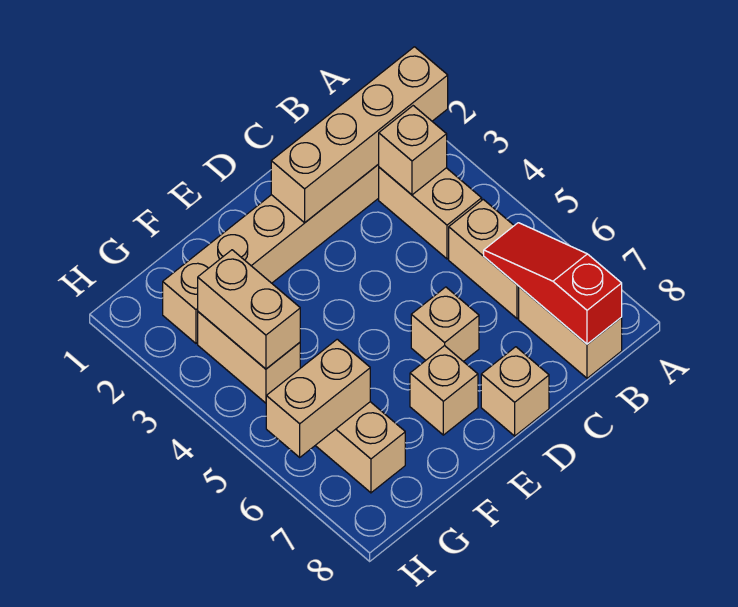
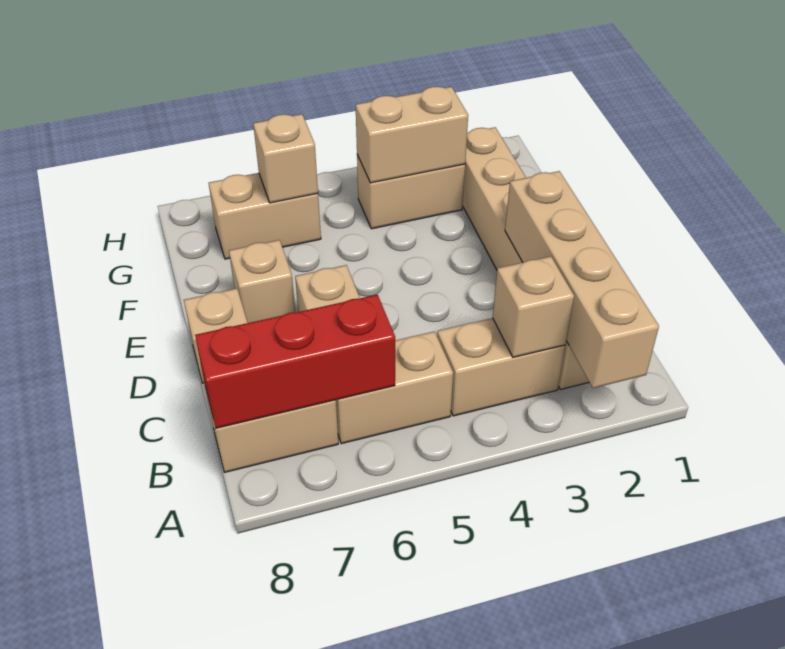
red slope B6:B8 level 2 top 8 -> red brick B6:B8 level 2
tan brick G6:H6 level 2 -> tan brick G6 level 2

